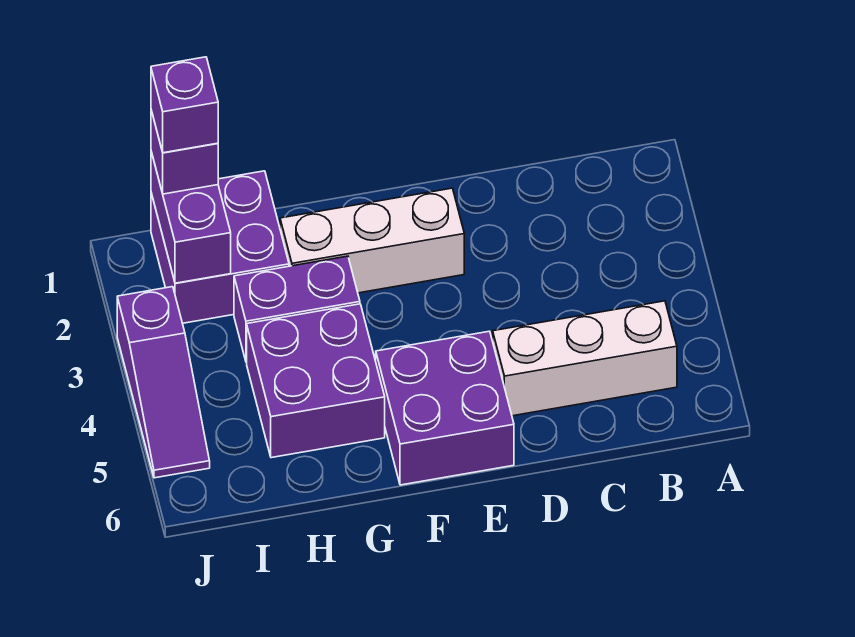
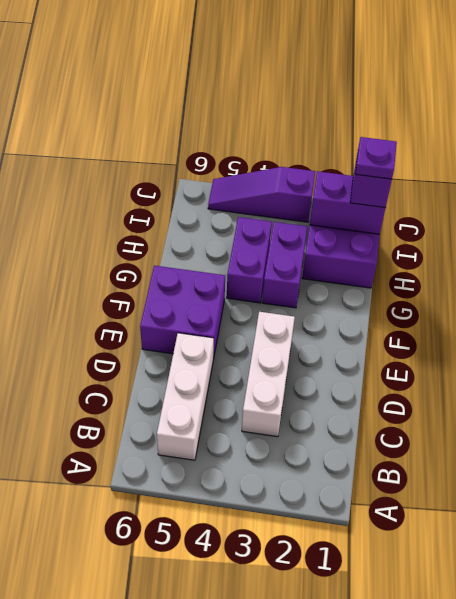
white brick E2:G2 level 1 -> white brick C3:E3 level 1
purple brick G4:H5 level 1 -> purple brick G4:H4 level 1
purple brick I1 level 4 -> purple plate I1 level 4

